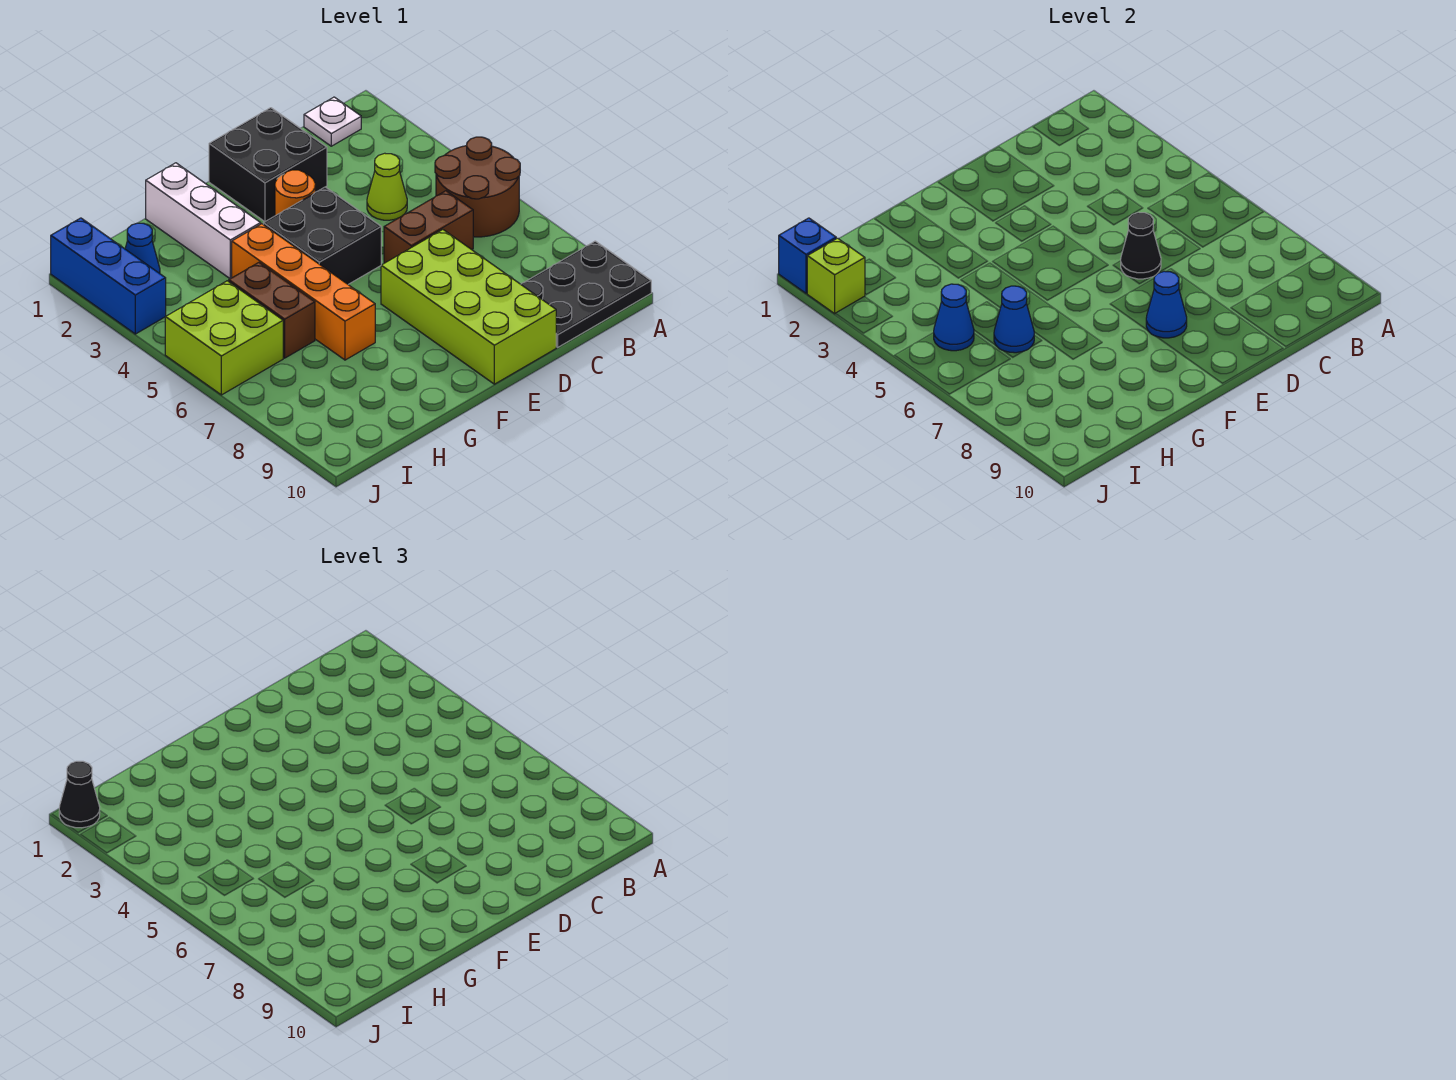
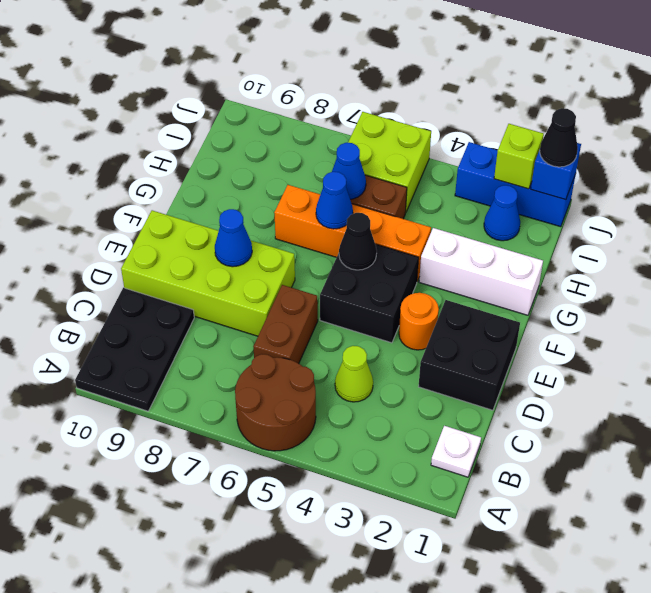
black cone D6 level 2 -> black cone F5 level 2
blue cone I5 level 2 -> blue cone G6 level 2

